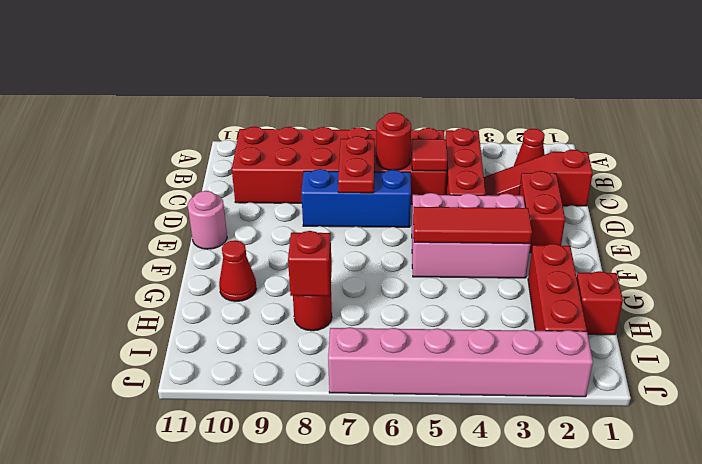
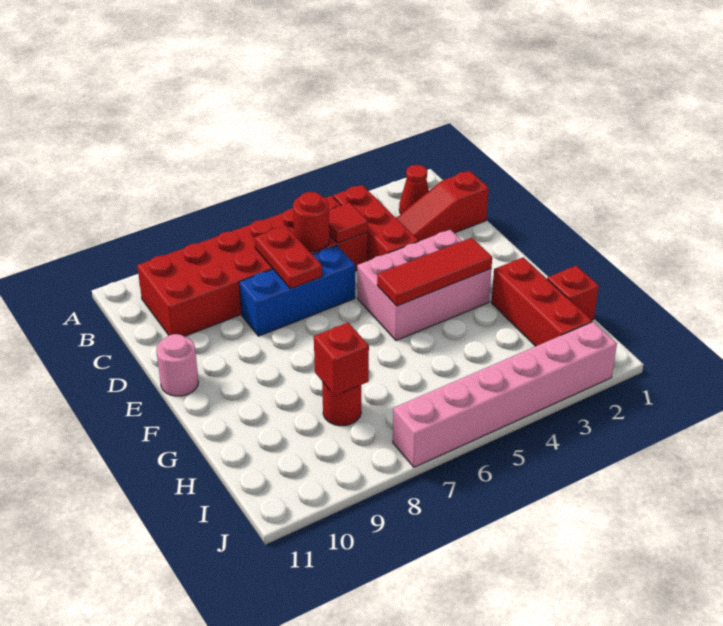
red brick D2:E2 level 1 -> none
red cone G10 level 1 -> none

